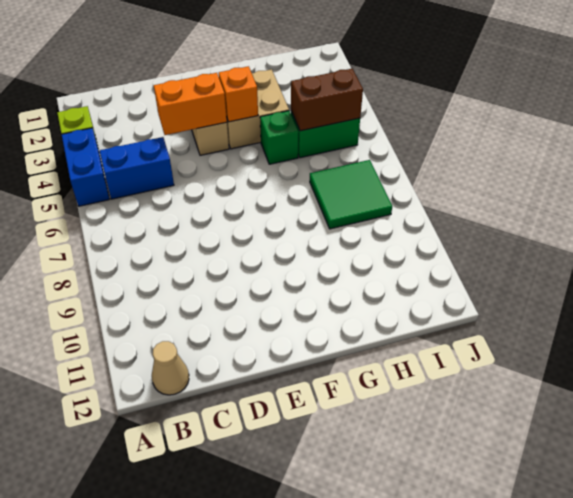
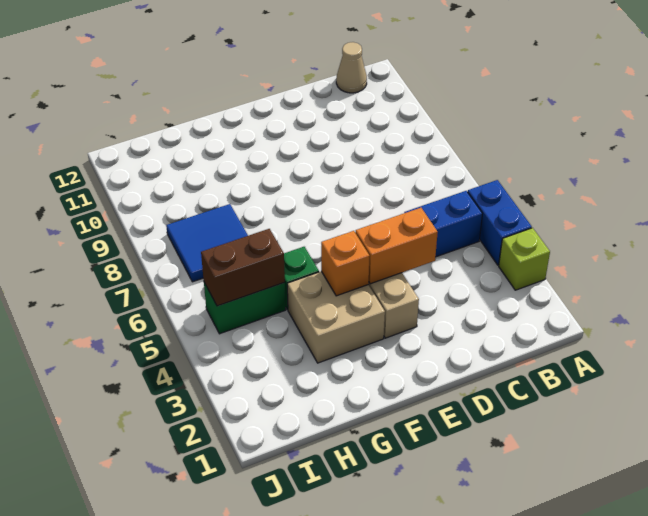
green tile H7:I8 level 1 -> blue tile H7:I8 level 1

